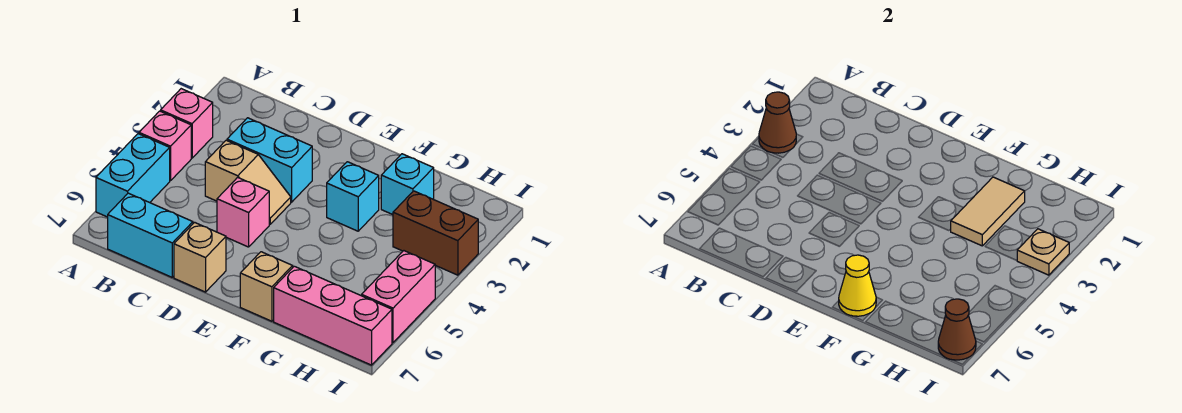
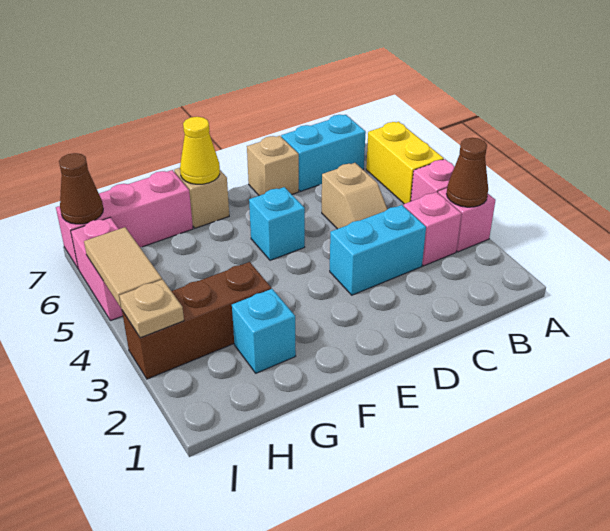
cyan brick A5:A6 level 1 -> yellow brick A5:A6 level 1
tan slope C4:D4 level 1 top C -> tan slope C4:C5 level 1 top 5
pink brick D5 level 1 -> pink brick B3 level 1
cyan brick F3 level 1 -> cyan brick E5 level 1
tan tile G2:G3 level 2 -> tan tile I4:I5 level 2
brown brick H3:I3 level 1 -> brown brick G3:I3 level 1

